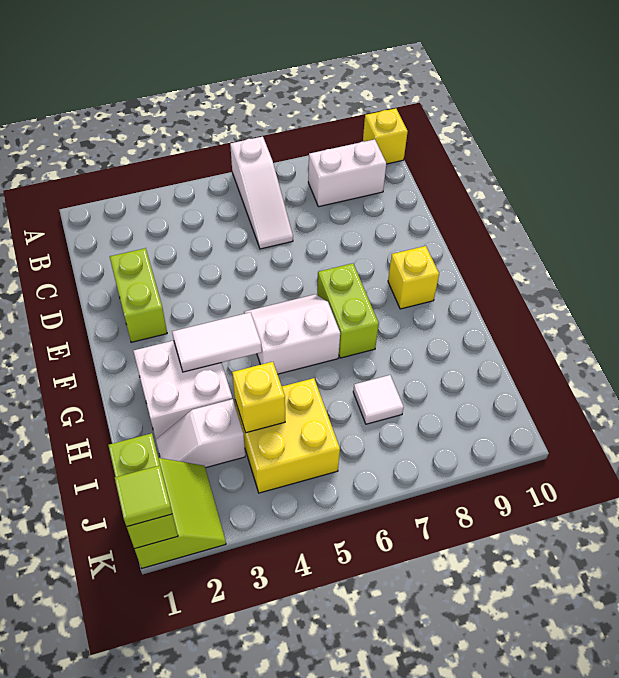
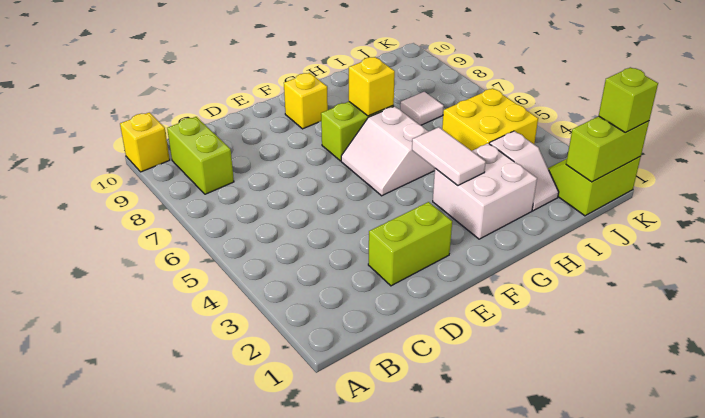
white slope A6:C6 level 1 top A -> none
white brick B8:B9 level 1 -> lime brick B8:B9 level 1
yellow brick I4 level 2 -> yellow brick G7 level 2
lime tile K1 level 3 -> lime brick K1 level 3

